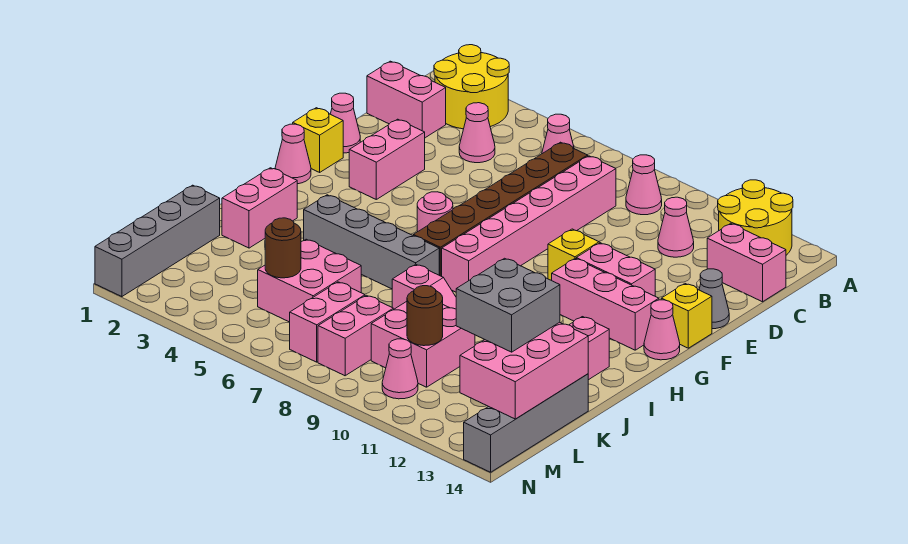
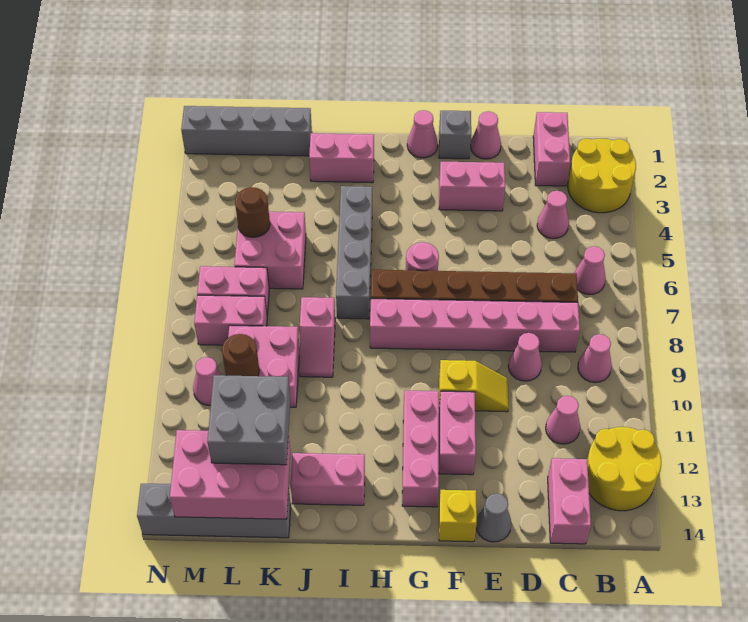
yellow brick F1 level 1 -> grey brick F1 level 1
pink cone G14 level 1 -> pink cone D9 level 1

